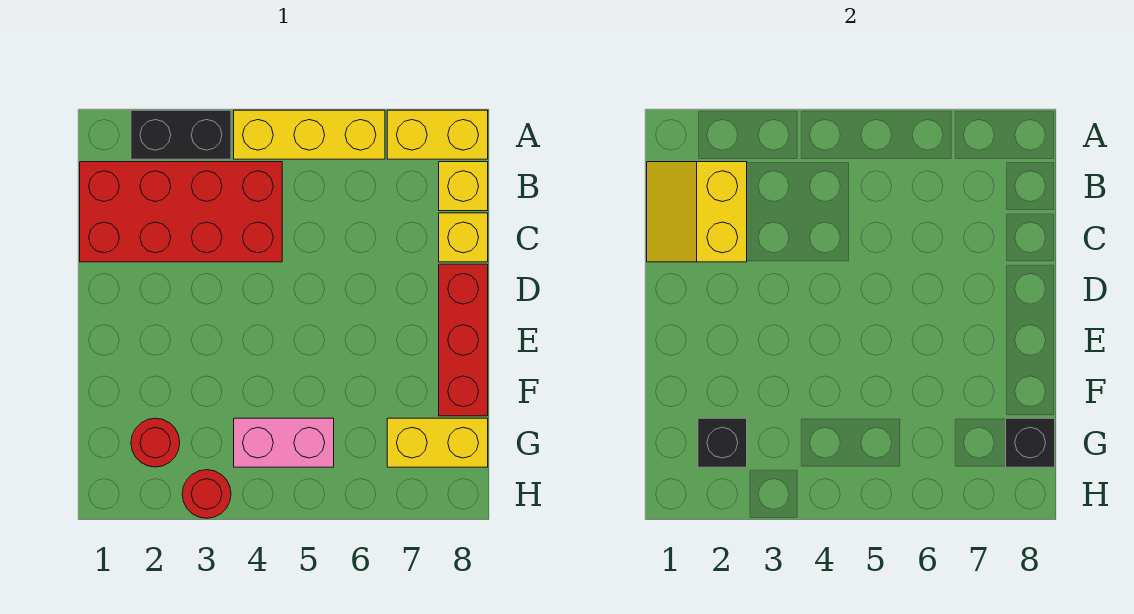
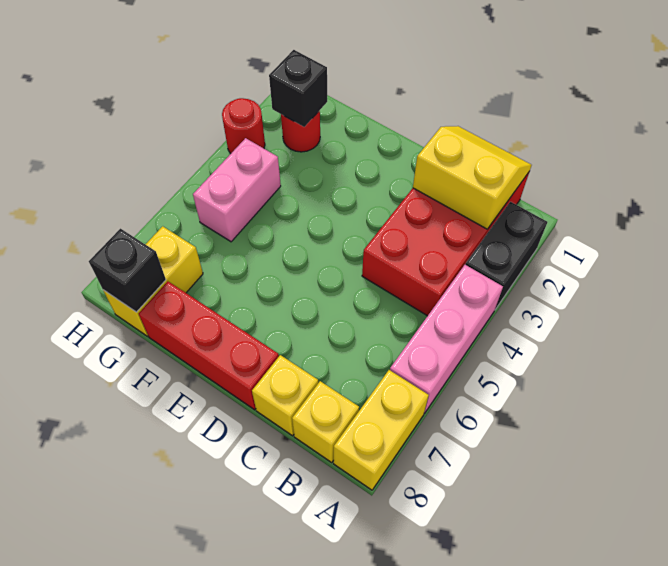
yellow brick A4:A6 level 1 -> pink brick A4:A6 level 1

